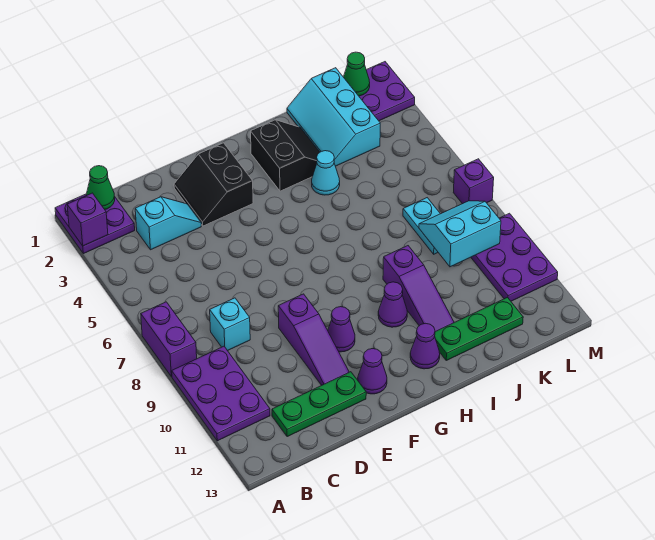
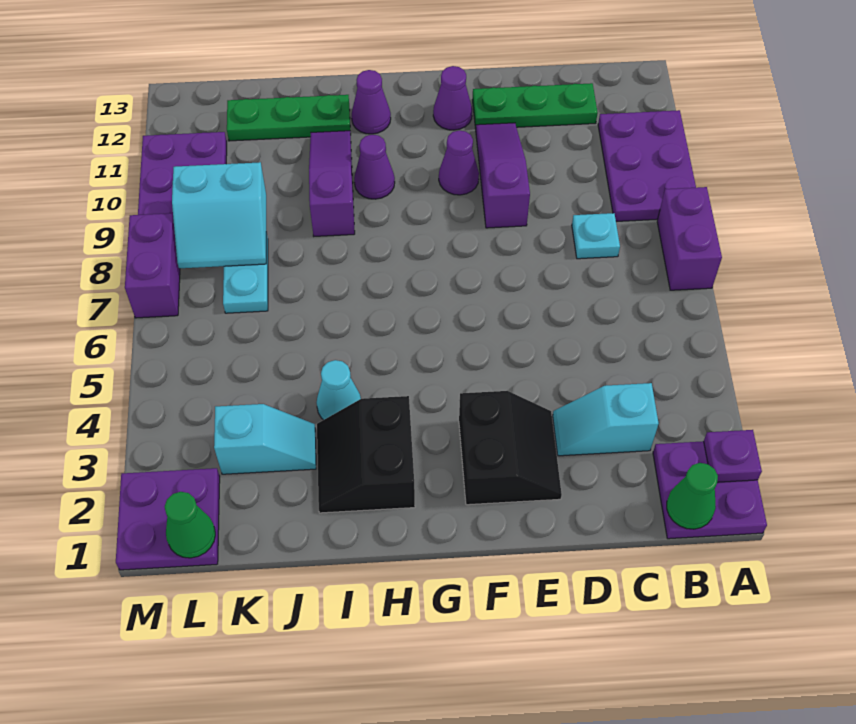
purple brick A2 level 2 -> purple plate A2 level 2
cyan brick C8 level 1 -> cyan plate C8 level 1
cyan slope J1:K3 level 1 top K -> cyan slope J3:K3 level 1 top K
purple brick M7 level 1 -> purple brick M7:M8 level 1

